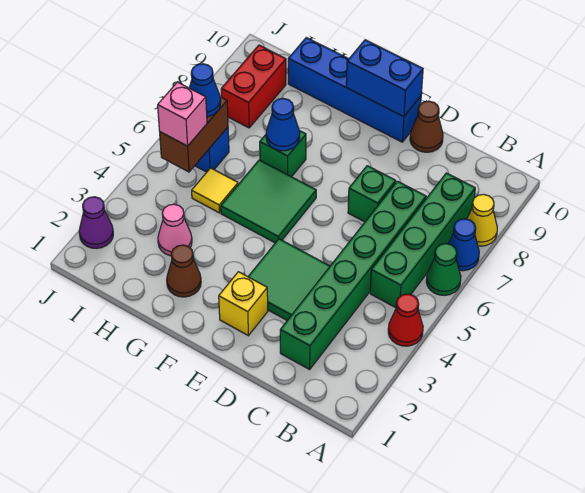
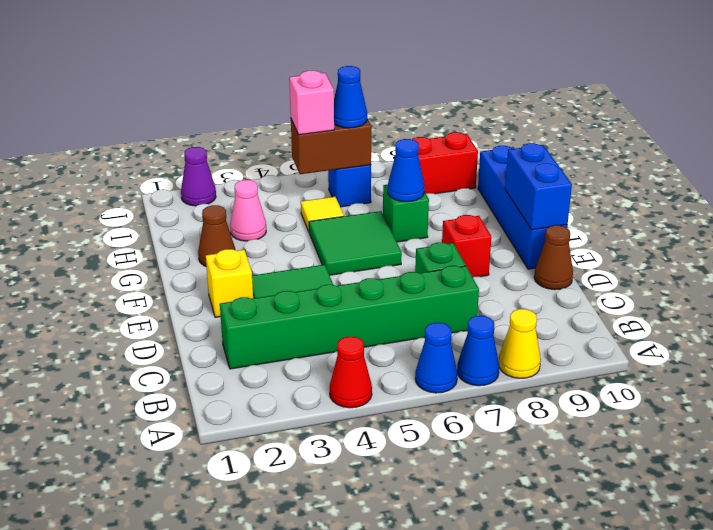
green cone A6 level 1 -> blue cone A6 level 1
green brick B5:B8 level 1 -> none
none -> red brick E8 level 1

